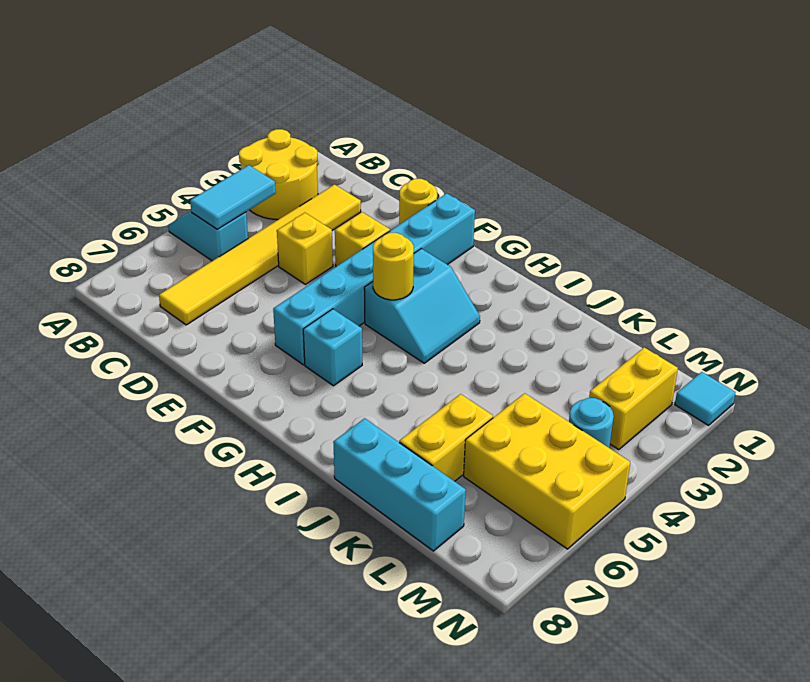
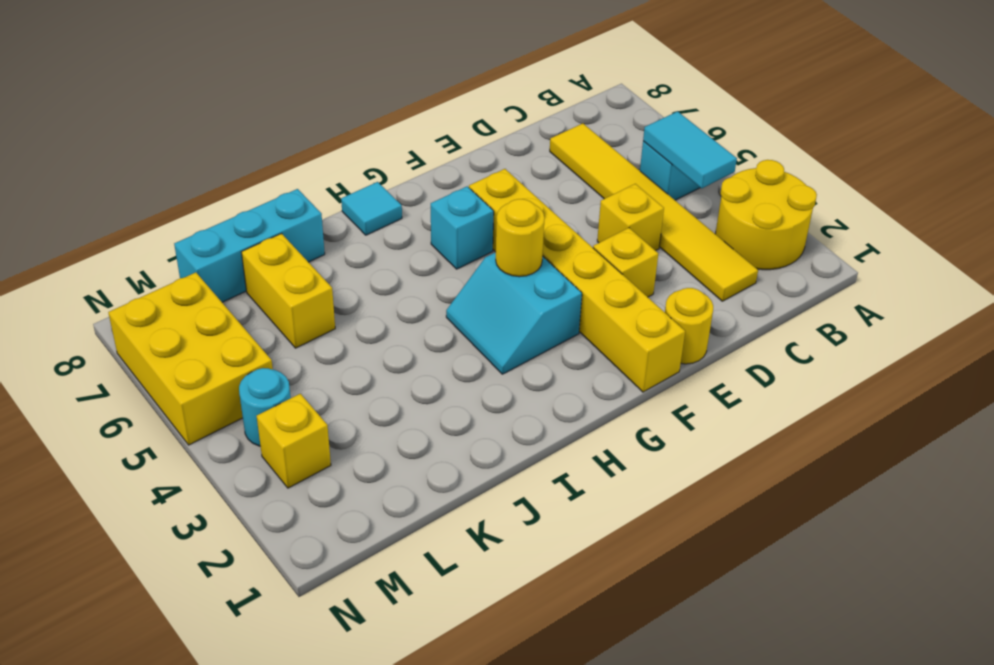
cyan brick F1:F6 level 1 -> yellow brick F1:F6 level 1
yellow brick L5:N6 level 1 -> yellow brick M5:N7 level 1
yellow brick M2:M3 level 1 -> yellow brick M3 level 1
cyan tile N1 level 1 -> cyan tile H8 level 1

